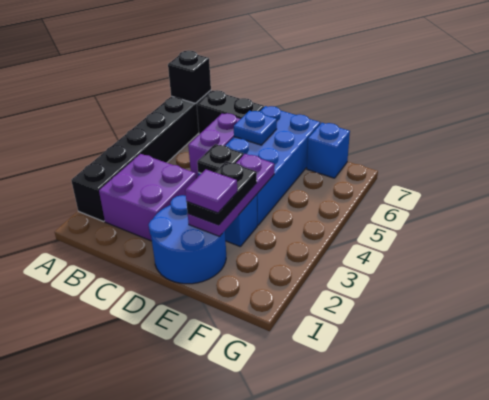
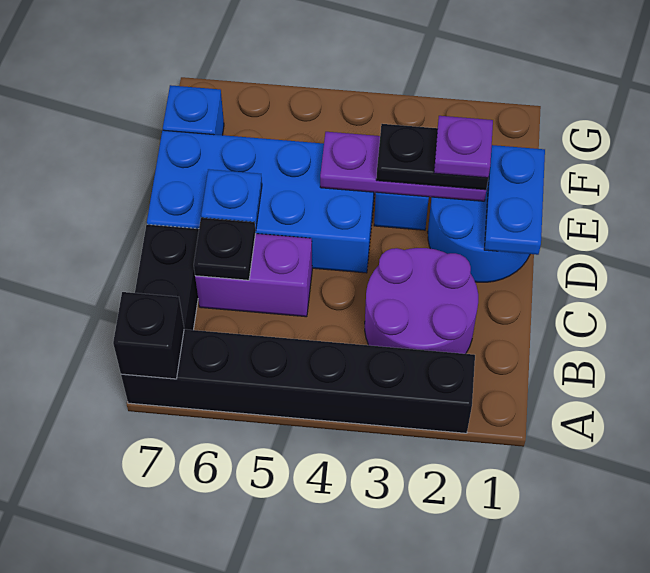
purple brick B2:C3 level 1 -> purple round brick B2:C3 level 1
none -> blue plate D1:E1 level 2
black plate D4 level 2 -> black plate C6 level 2
purple tile E2 level 4 -> purple plate E2 level 4

